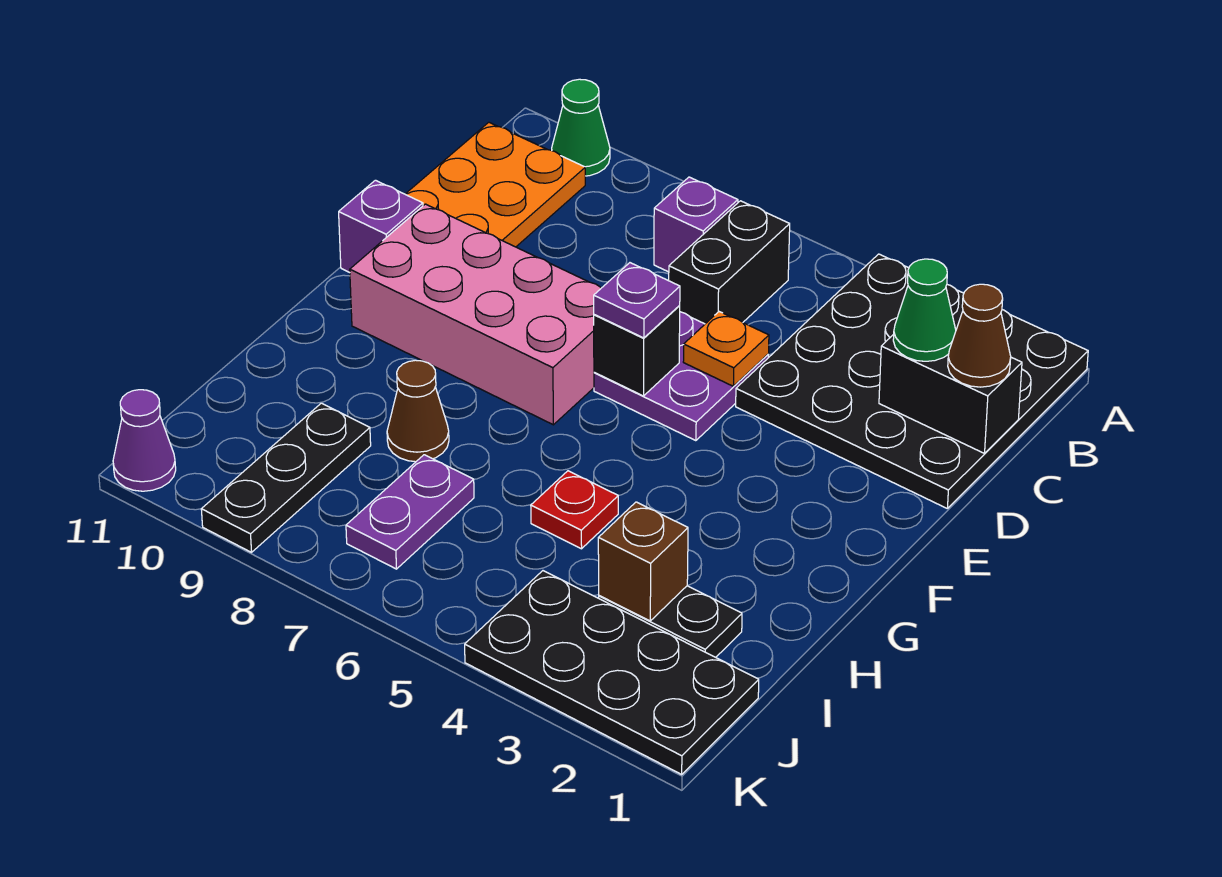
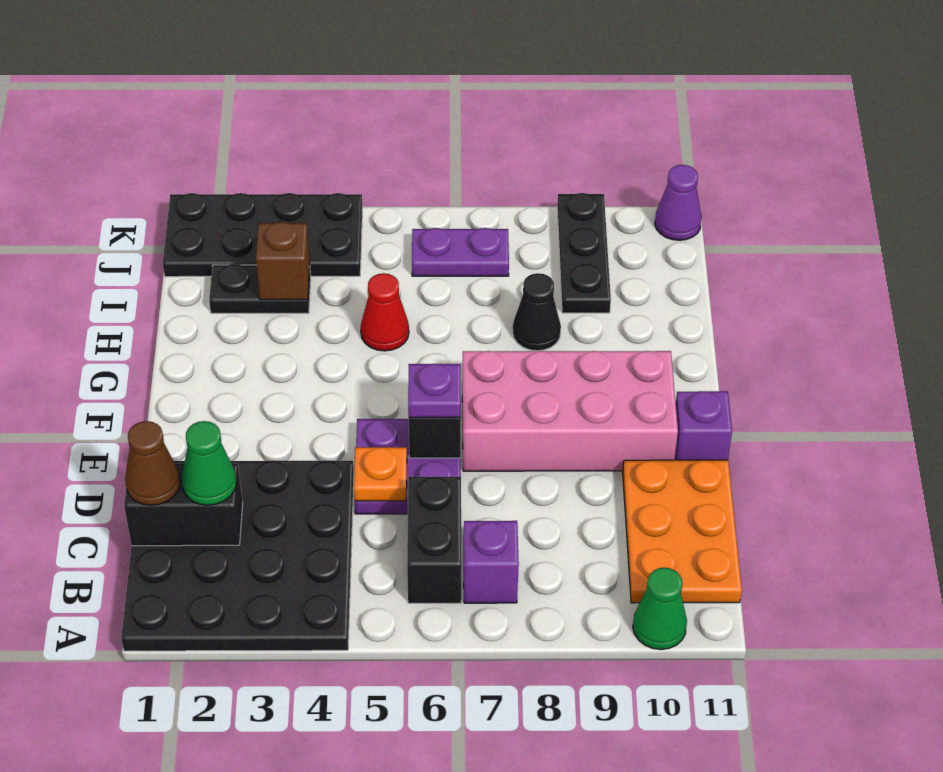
red plate H5 level 1 -> red cone H5 level 1
brown cone H8 level 1 -> black cone H8 level 1
purple plate I7:J7 level 1 -> purple plate J6:J7 level 1

